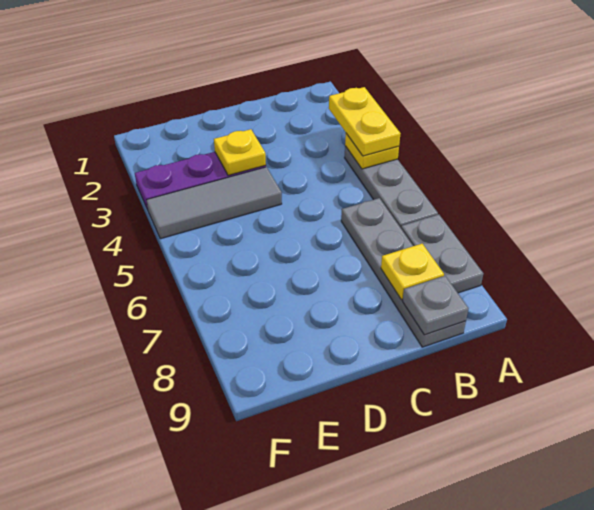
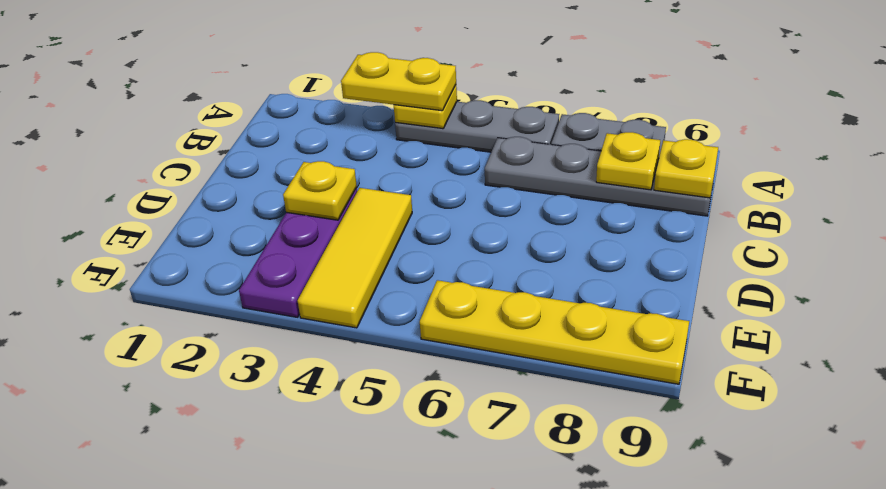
grey plate B9 level 2 -> yellow plate B9 level 2
grey tile D4:F4 level 1 -> yellow tile D4:F4 level 1
none -> yellow plate F6:F9 level 1

